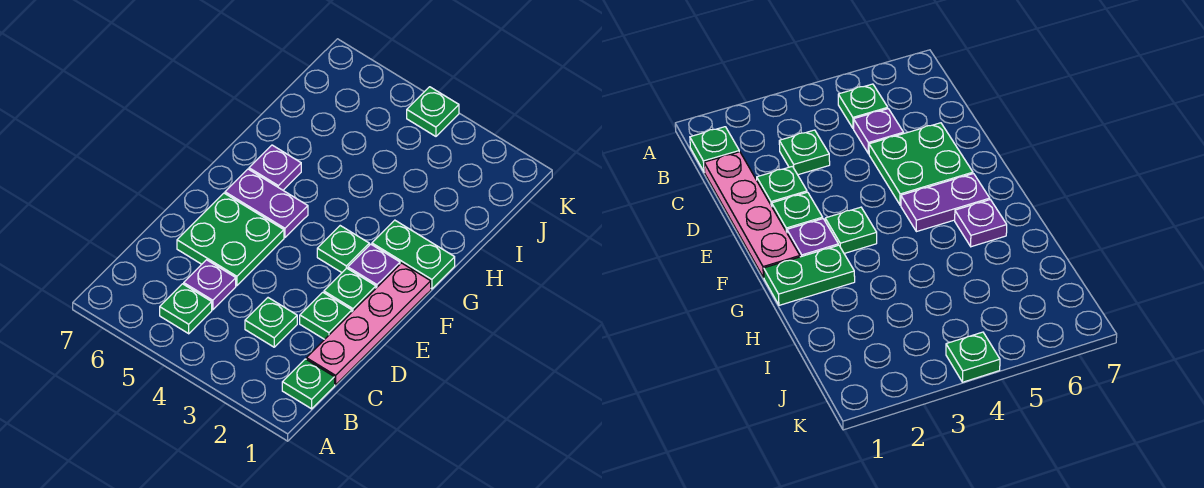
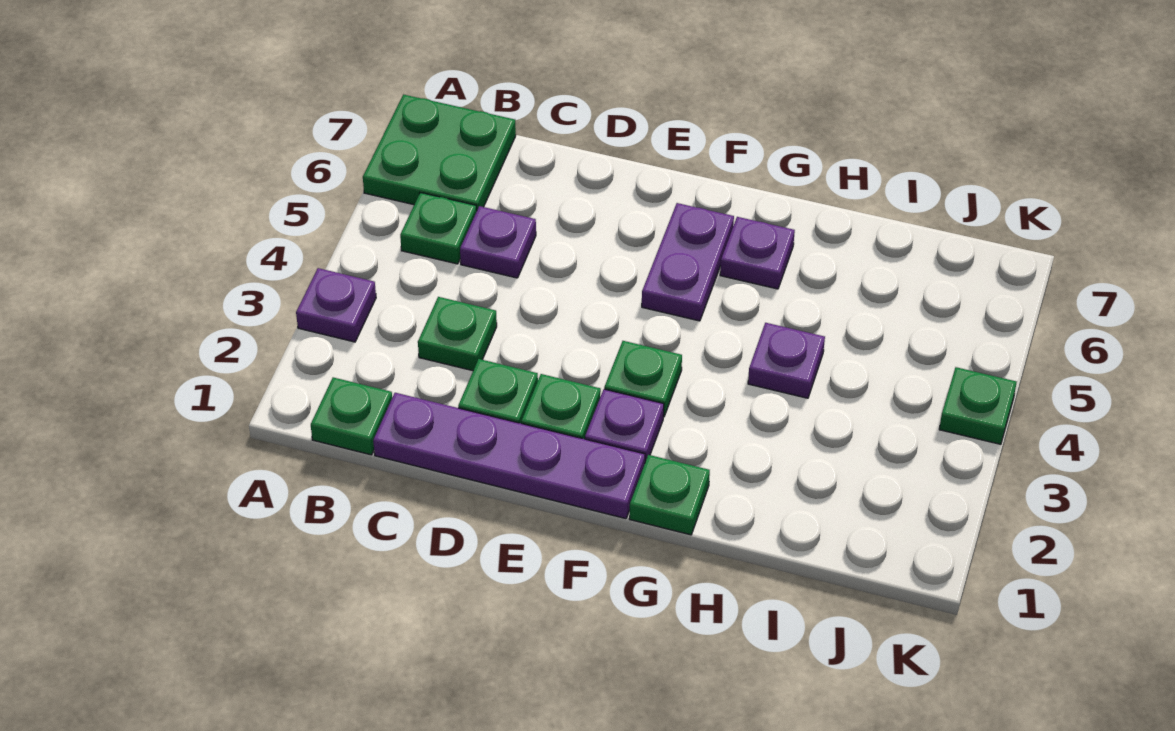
none -> purple plate A3 level 1
pink plate C1:F1 level 1 -> purple plate C1:F1 level 1
green plate D5:E6 level 1 -> green plate A6:B7 level 1
green plate G1:G2 level 1 -> green plate G1 level 1
none -> purple plate H4 level 1

